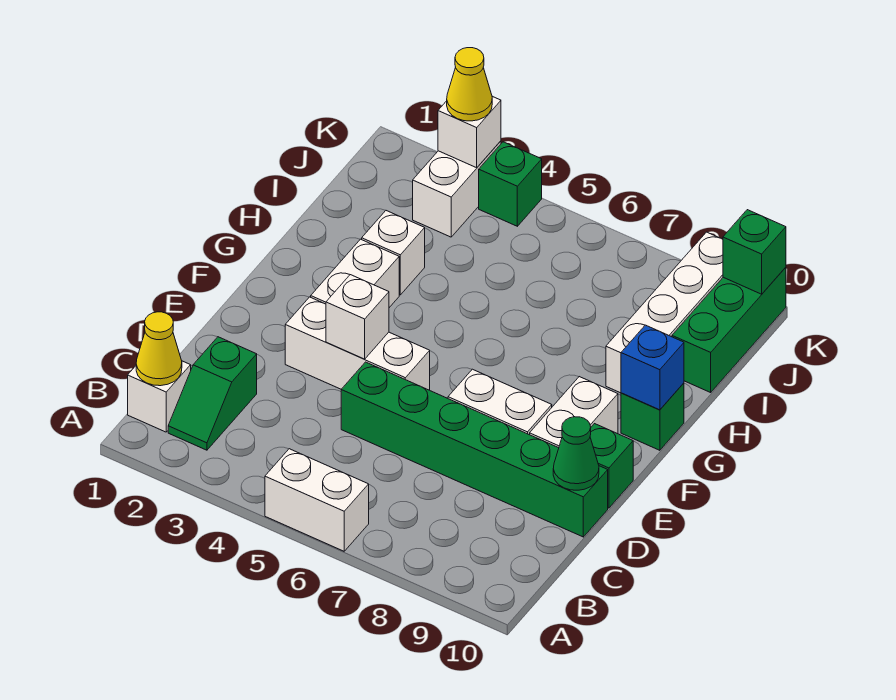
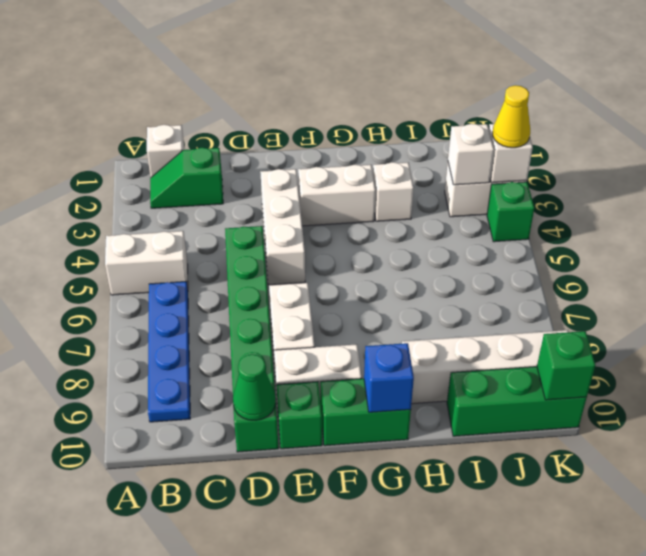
white brick A5:A6 level 1 -> white brick A5:B5 level 1
yellow cone B1 level 2 -> none
none -> blue plate B6:B9 level 1
white brick E4 level 2 -> white brick J3 level 2
green brick G10 level 1 -> green brick F10:G10 level 1

